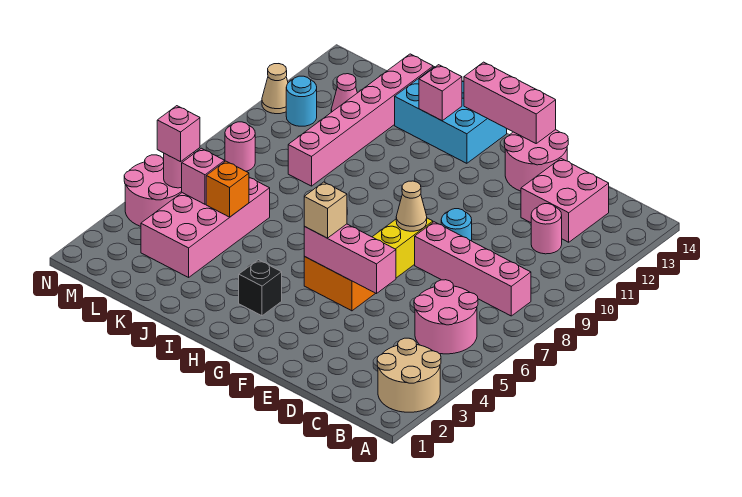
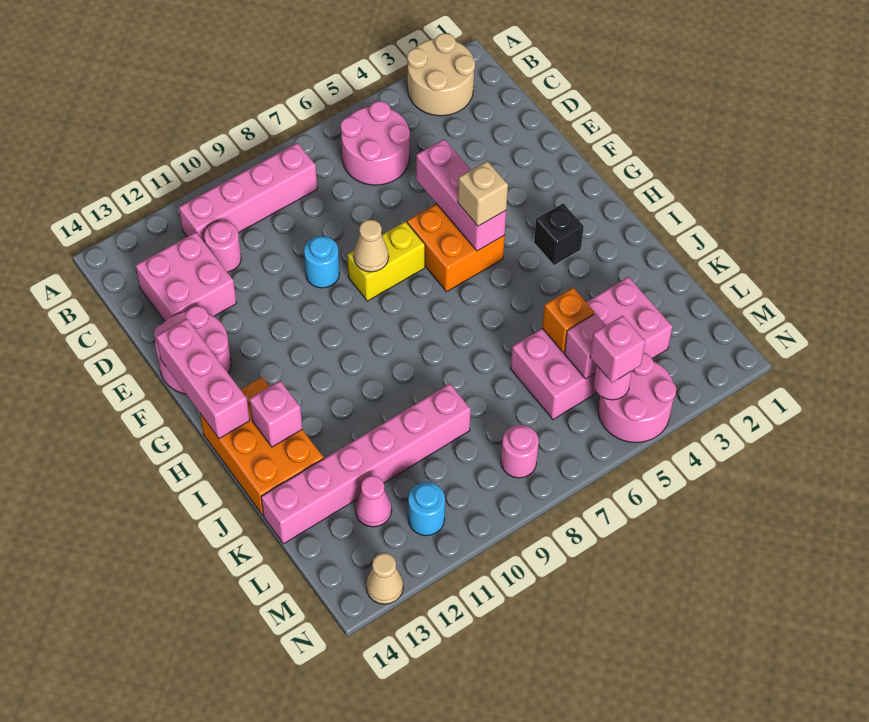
pink brick B8:E8 level 1 -> pink brick B8:B11 level 1
cyan brick H13:J14 level 1 -> orange brick H13:J14 level 1
tan cone N11 level 1 -> tan cone N13 level 1

